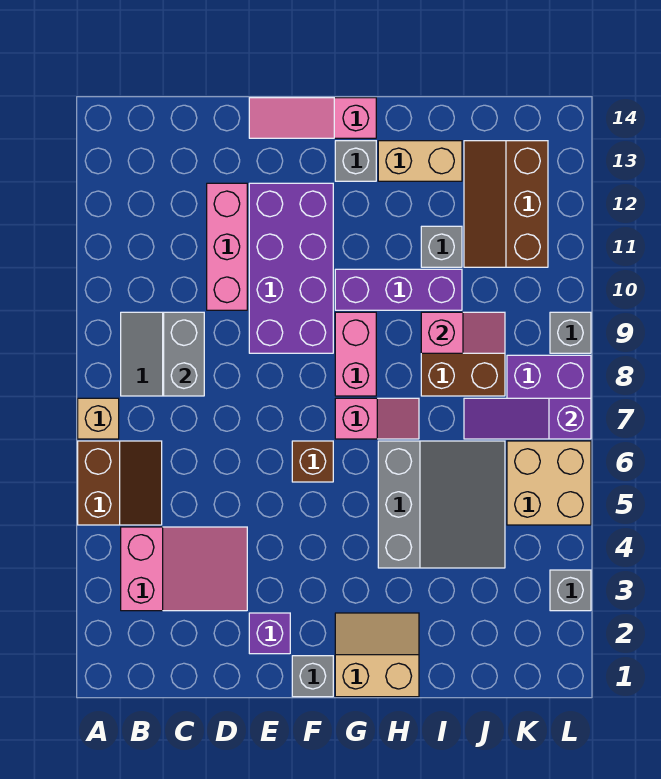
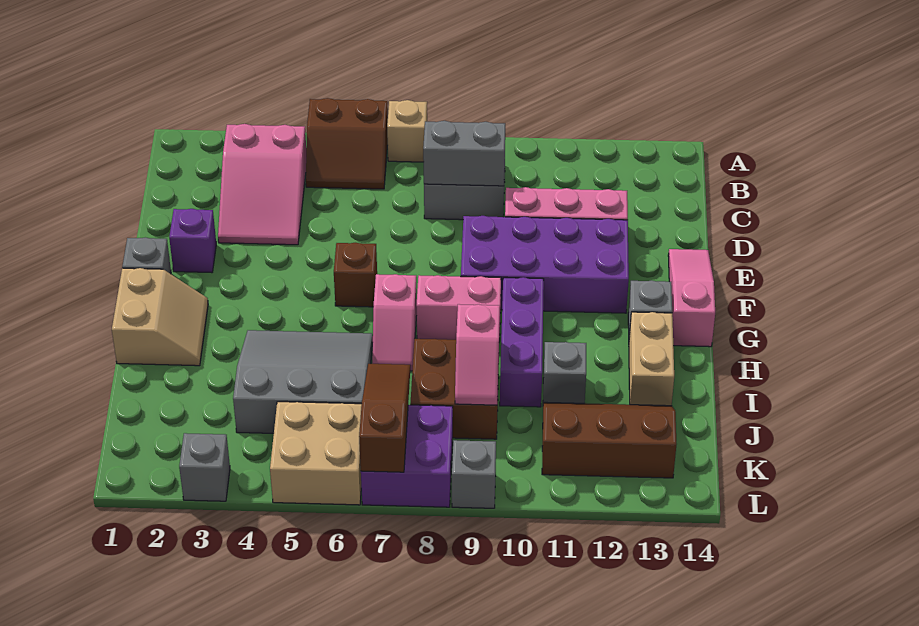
grey slope H4:J6 level 1 top H -> grey slope H4:J6 level 1 top J
purple slope J7:L7 level 2 top L -> brown slope J7:L7 level 2 top L

